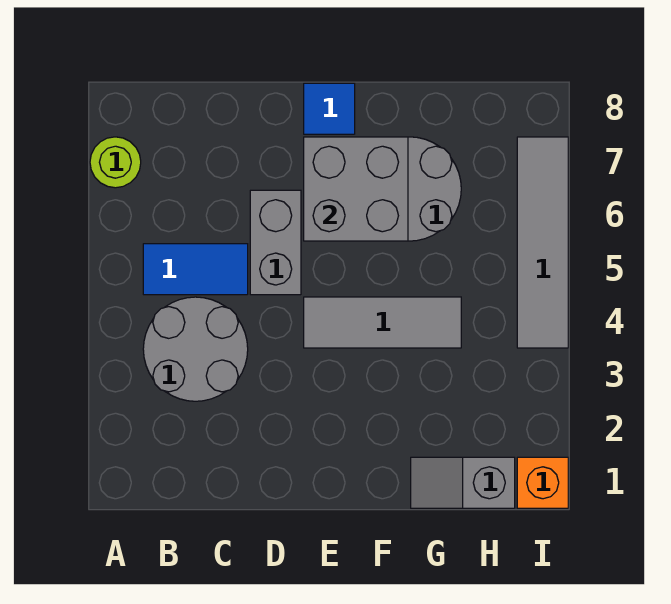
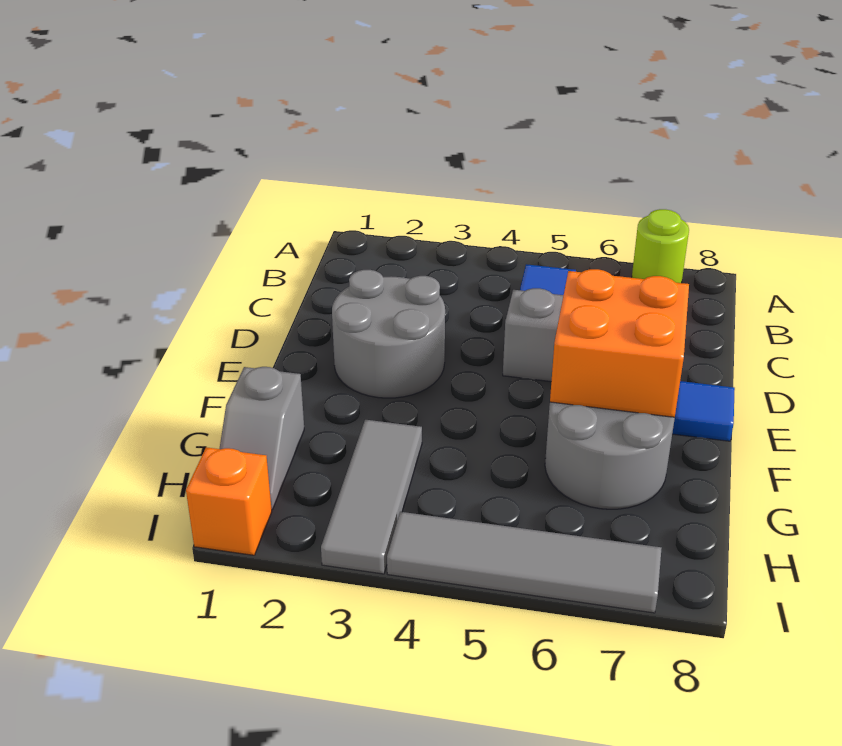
grey round brick B3:C4 level 1 -> grey round brick D2:E3 level 1
grey tile E4:G4 level 1 -> grey tile G3:I3 level 1
grey brick E6:F7 level 2 -> orange brick E6:F7 level 2
grey slope G1:H1 level 1 top H -> grey slope G1:H1 level 1 top G

